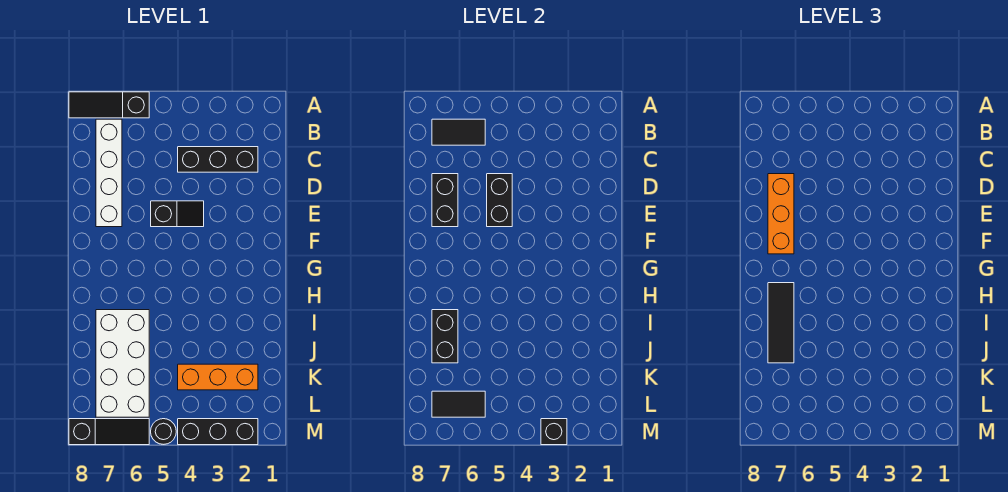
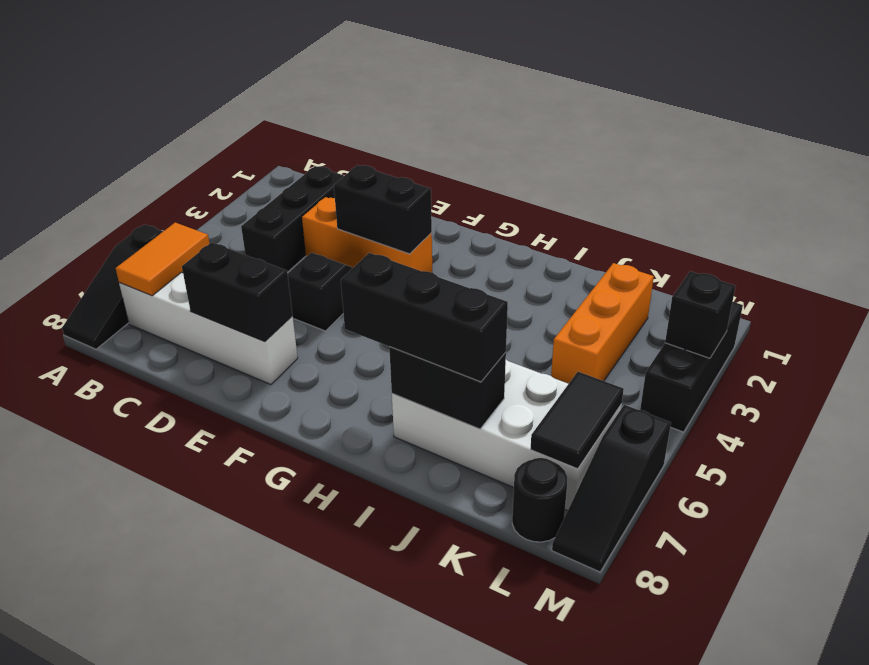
black tile B6:B7 level 2 -> orange tile B6:B7 level 2
black brick D5:E5 level 2 -> black brick E3:F3 level 2
orange brick D7:F7 level 3 -> orange brick D3:F3 level 1
black tile H7:J7 level 3 -> black brick H7:J7 level 3
black round brick M5 level 1 -> black round brick L8 level 1
black slope M6:M8 level 1 top 8 -> black slope M6:M8 level 1 top 6

